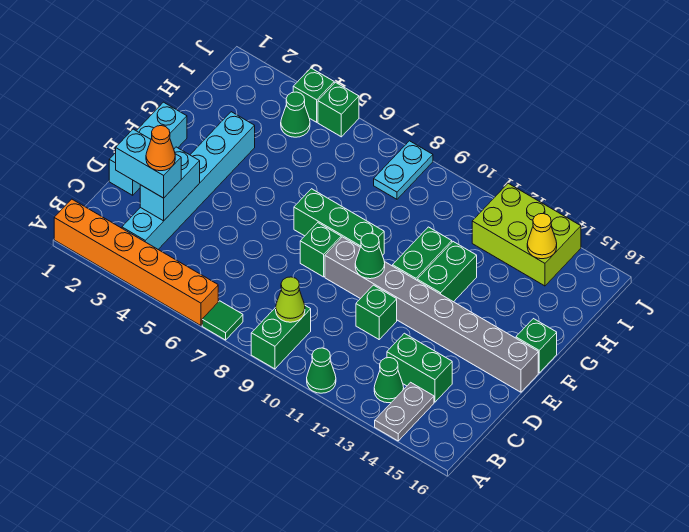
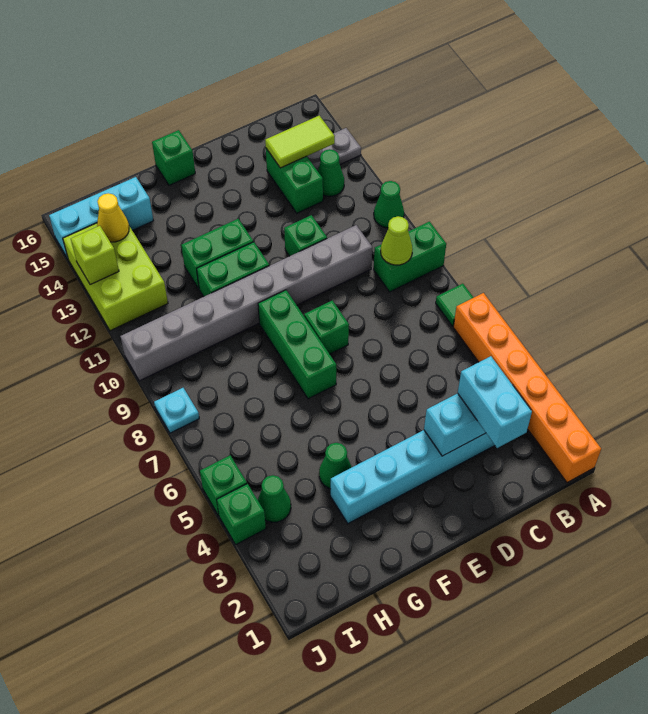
none -> lime tile B14:C14 level 2
orange cone C3 level 4 -> none
cyan brick D1:F1 level 1 -> cyan brick H15:J15 level 1
grey brick E9:E16 level 1 -> grey brick C10:J10 level 1
green cone E10 level 2 -> green cone G4 level 1
cyan plate I8:J8 level 1 -> cyan plate J8 level 1
none -> lime brick J13 level 2

